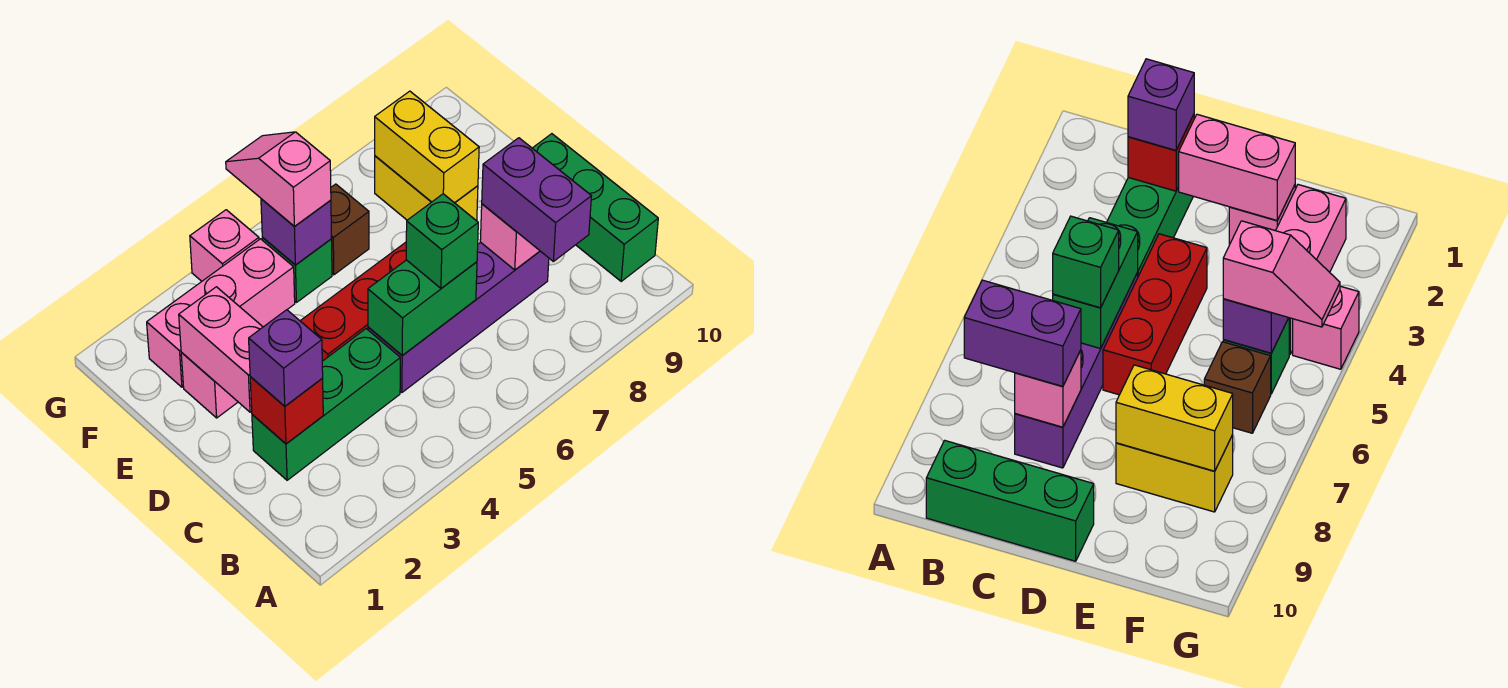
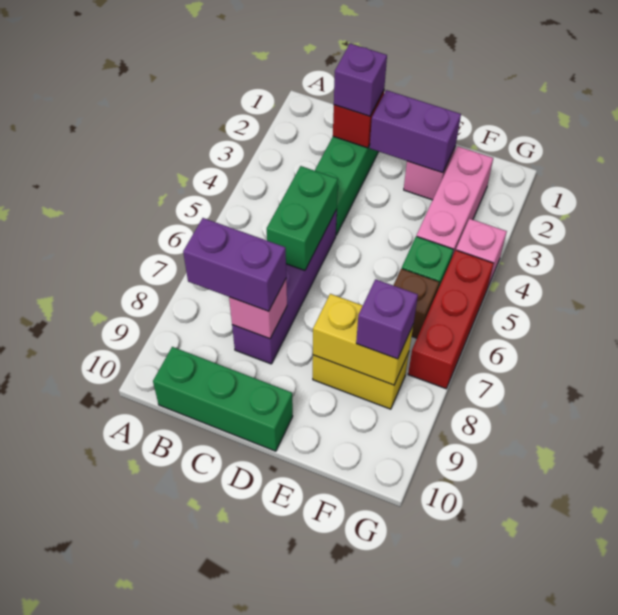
green brick C6 level 3 -> none
pink brick D2:E2 level 2 -> purple brick D2:E2 level 2
red brick D4:D6 level 1 -> red brick G5:G7 level 1
purple brick F5 level 2 -> purple brick F8 level 3
pink slope F5:G5 level 3 top F -> none

